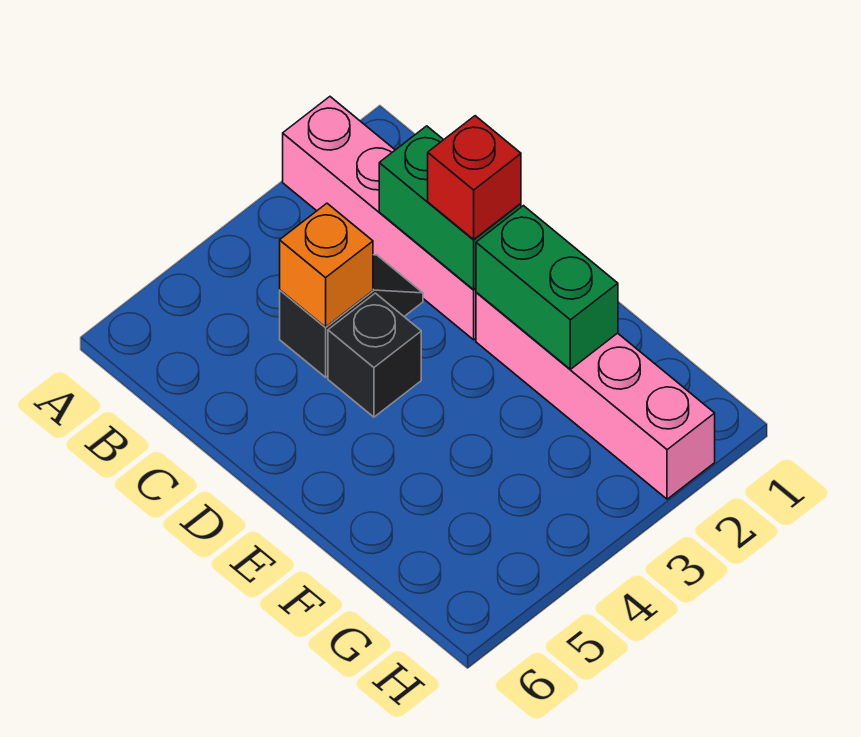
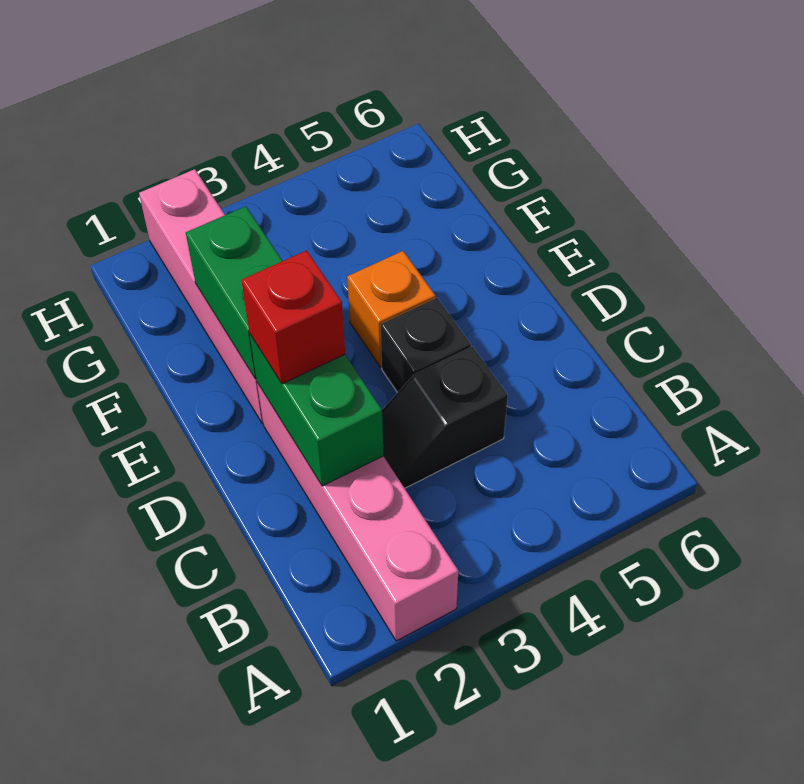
orange brick C4 level 2 -> orange brick E4 level 1

